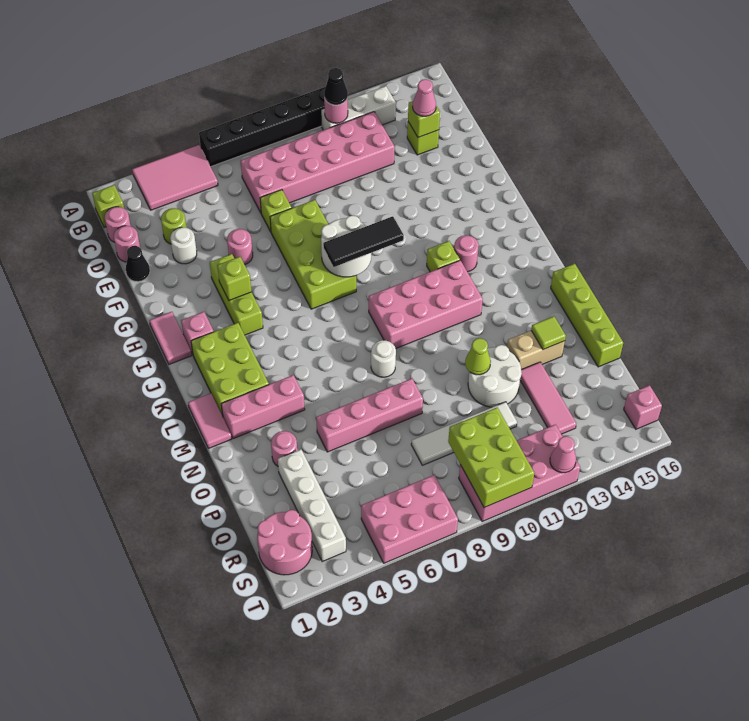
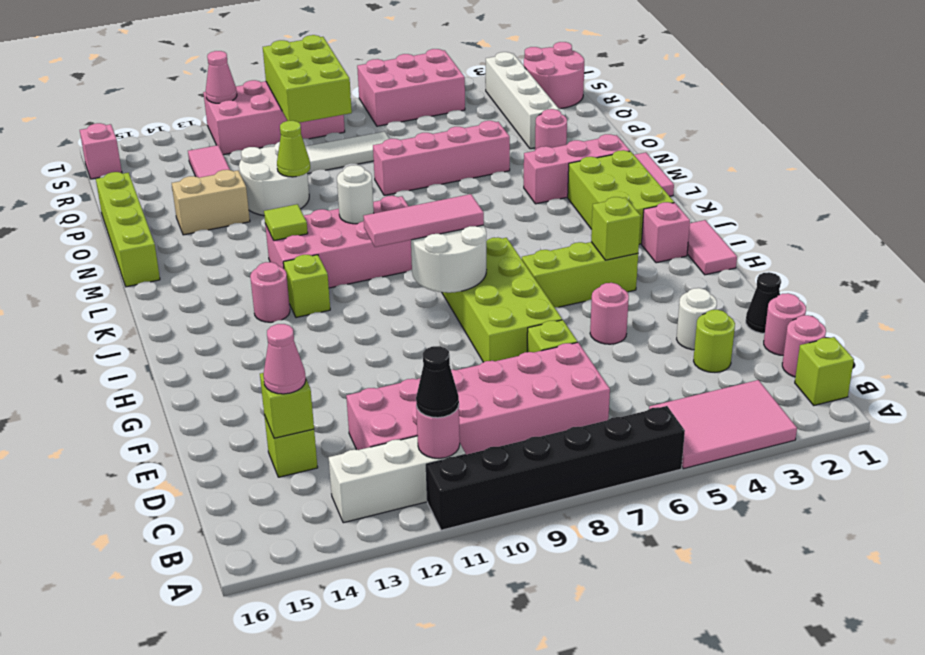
lime brick G4:I4 level 1 -> lime brick H4:H6 level 1
black tile I8:I10 level 3 -> pink tile I8:I10 level 3
white round brick M8 level 1 -> white round brick L10 level 2
lime tile O14 level 2 -> lime tile L12 level 2

